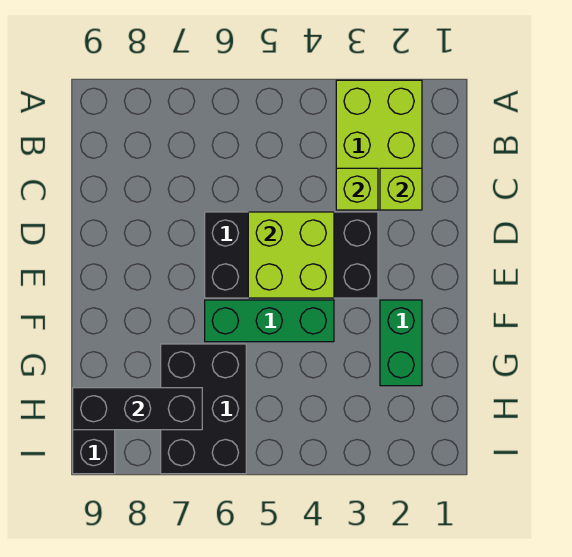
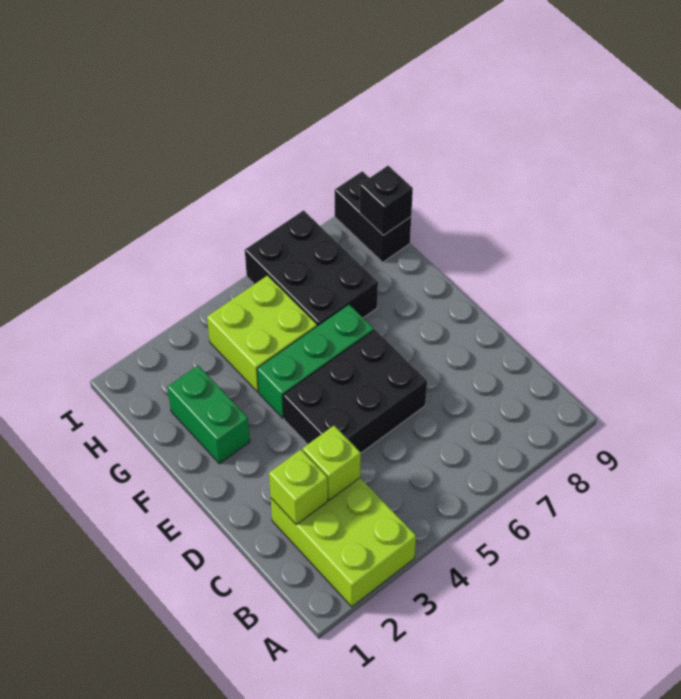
black brick D3:E6 level 1 -> black brick D4:E6 level 1
lime brick D4:E5 level 2 -> lime brick G4:H5 level 1
black brick H7:H9 level 2 -> black brick H9 level 2

